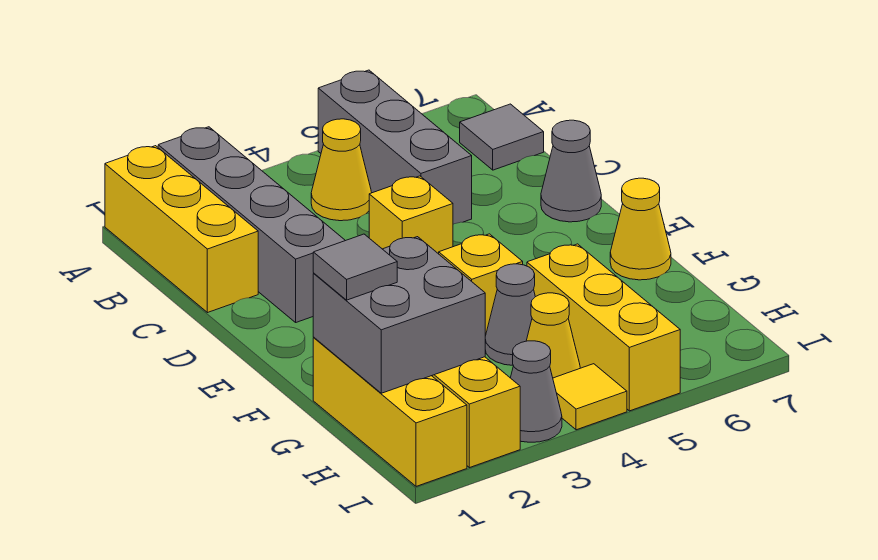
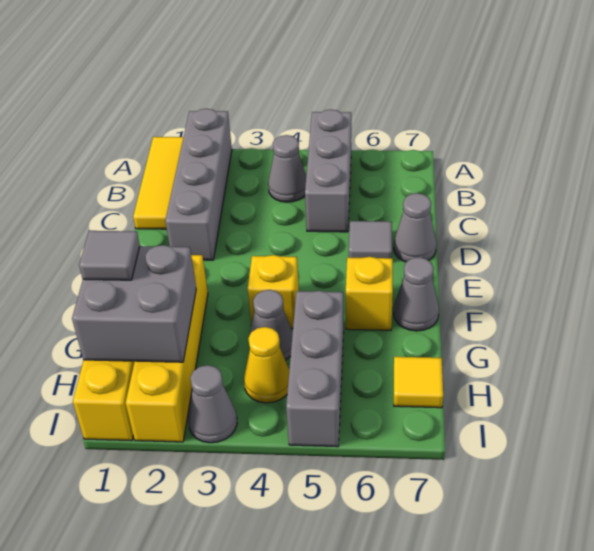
yellow brick A1:C1 level 1 -> yellow tile A1:C1 level 1
yellow cone B4 level 1 -> grey cone B4 level 1
grey tile B7 level 1 -> grey tile D6 level 1
yellow brick D4 level 1 -> yellow brick F6 level 1
yellow cone F7 level 1 -> grey cone F7 level 1
yellow brick G5:I5 level 1 -> grey brick G5:I5 level 1
yellow tile I4 level 1 -> yellow tile H7 level 1

